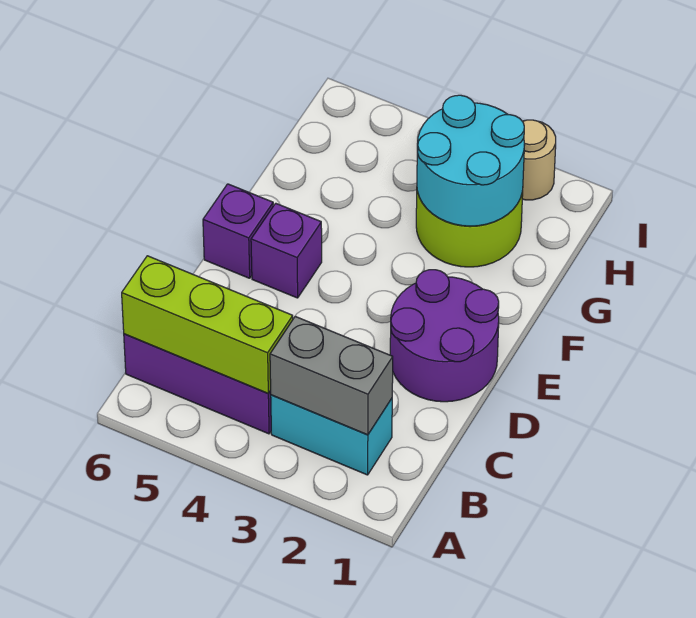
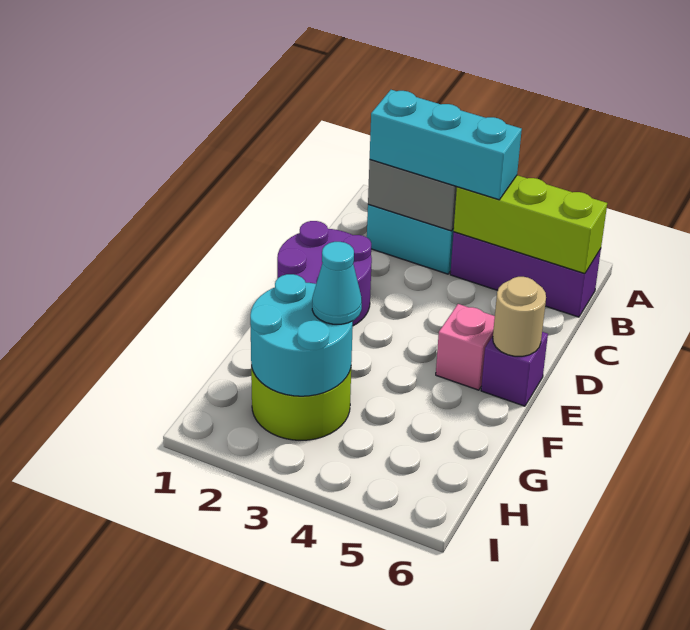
none -> cyan brick B2:B4 level 3
purple brick E5 level 1 -> pink brick E5 level 1
none -> cyan cone G3 level 3
tan round brick I2 level 1 -> tan round brick E6 level 2

